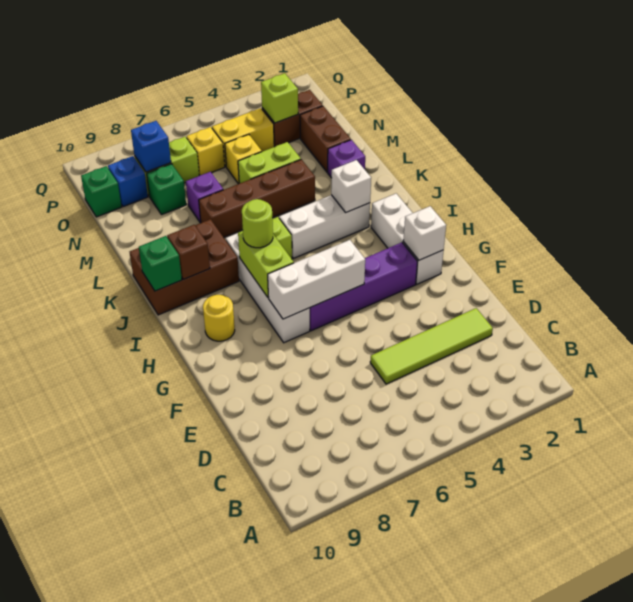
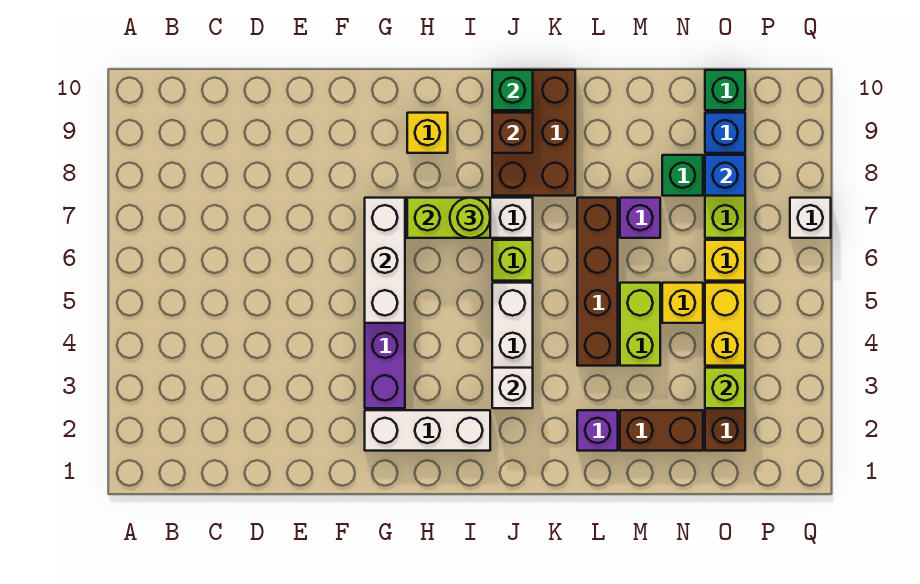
lime tile D2:D5 level 1 -> none
white brick G2 level 2 -> white brick Q7 level 1
yellow round brick H9 level 1 -> yellow brick H9 level 1

